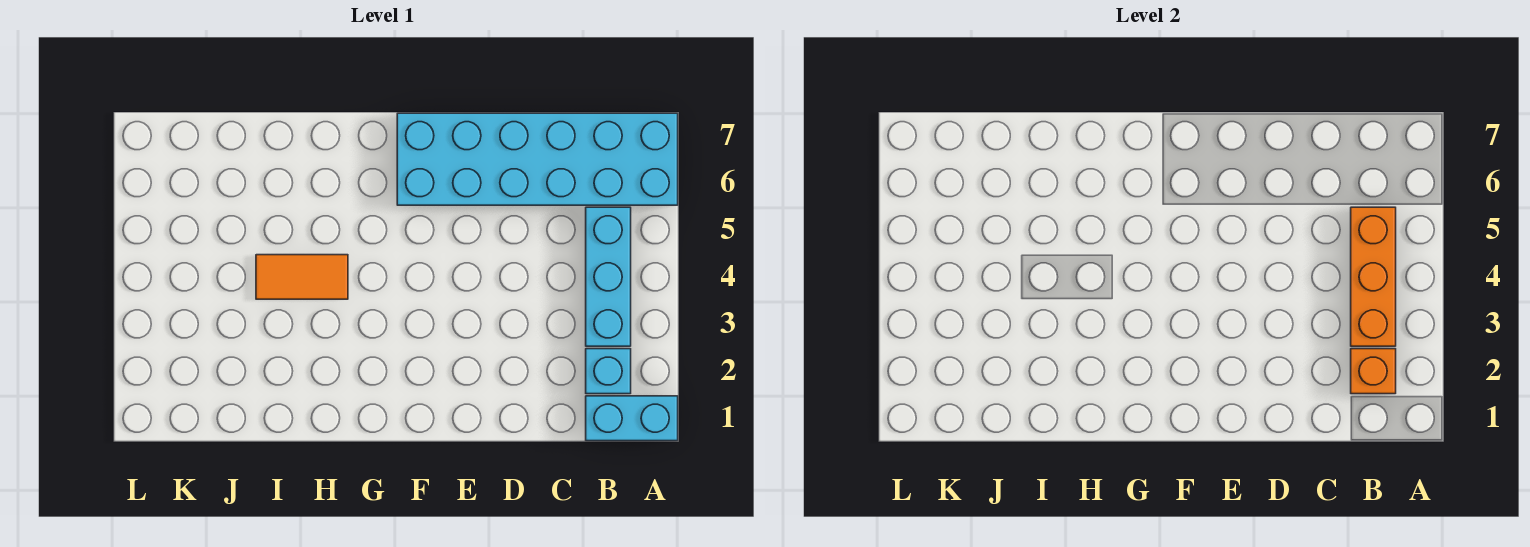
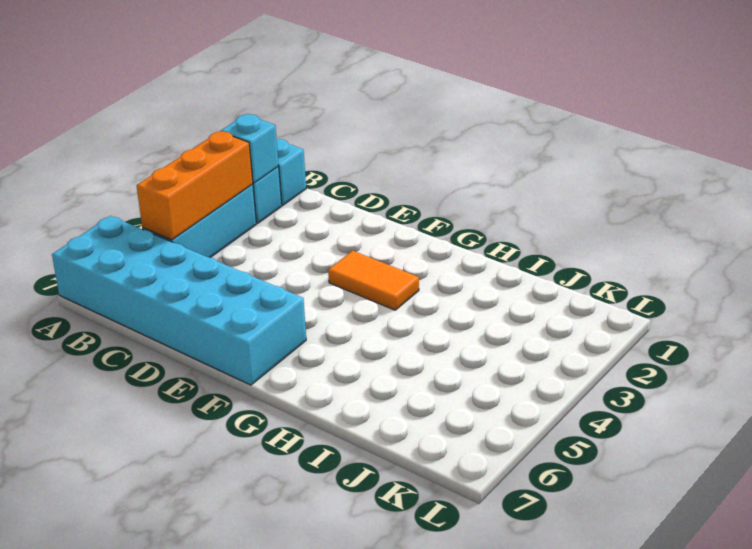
orange brick B2 level 2 -> cyan brick B2 level 2
orange tile H4:I4 level 1 -> orange tile F3:G3 level 1

